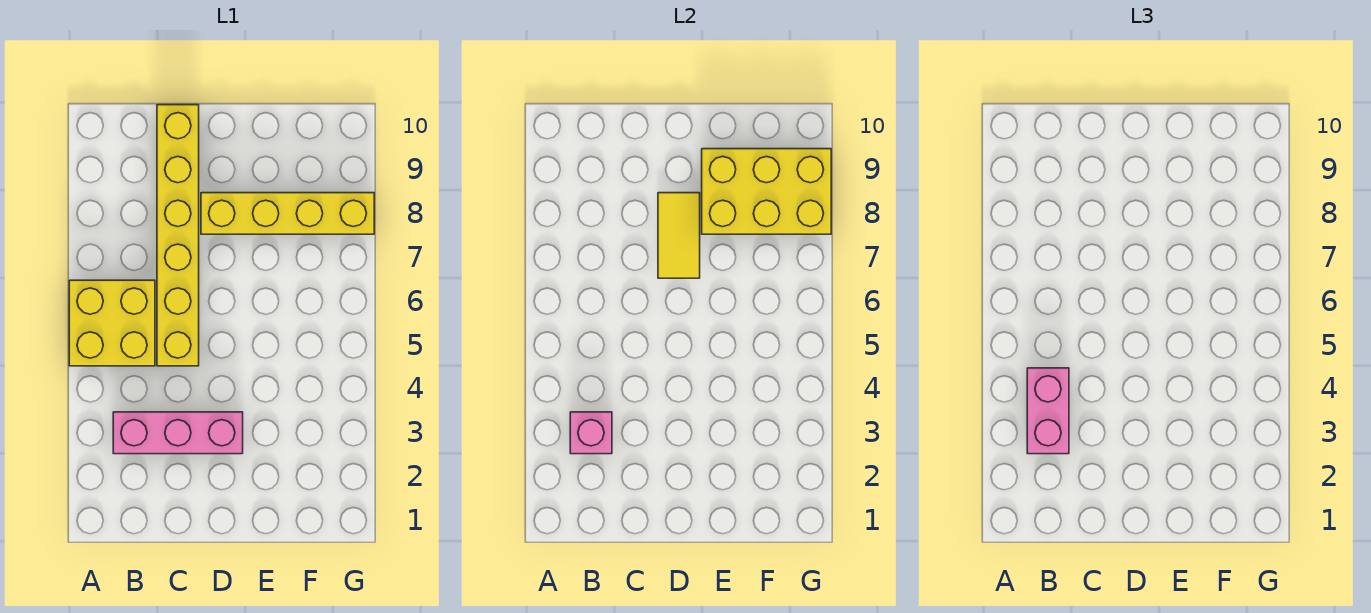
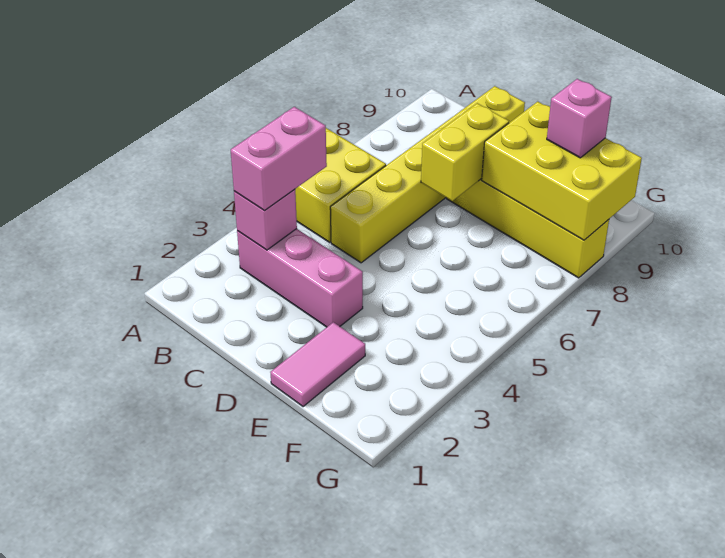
yellow tile D7:D8 level 2 -> yellow brick D7:D8 level 2
none -> pink tile E1:E2 level 1
none -> pink brick F9 level 3

